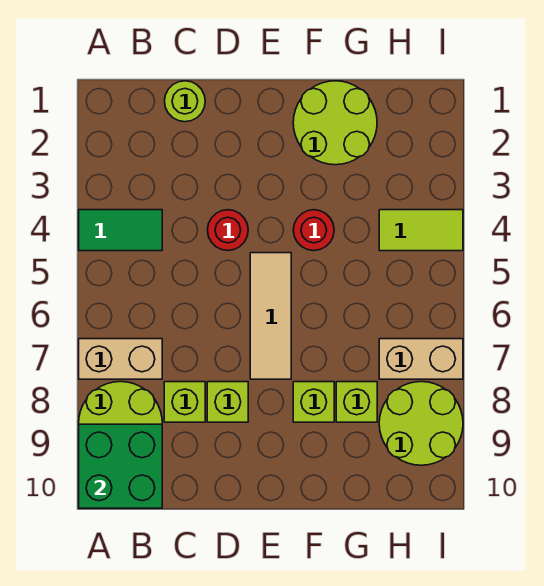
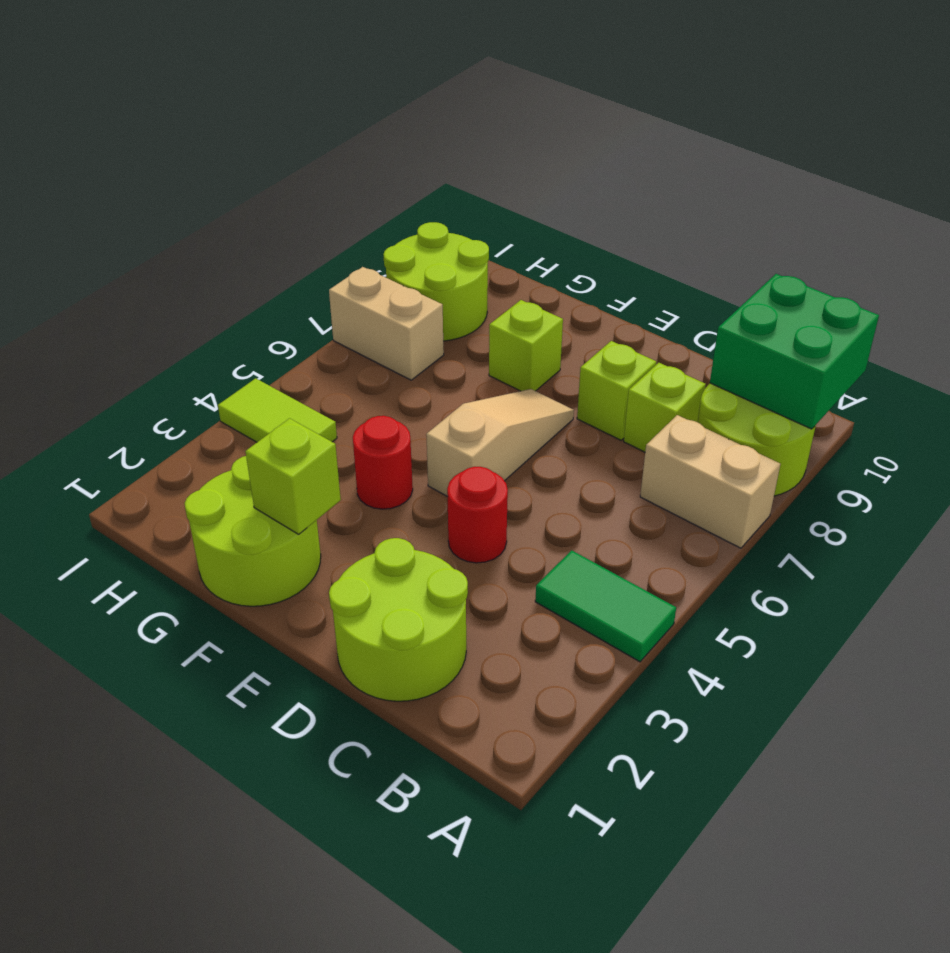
lime round brick C1 level 1 -> lime round brick C1:D2 level 1
tan tile E5:E7 level 1 -> tan slope E5:E7 level 1 top 5
lime brick G8 level 1 -> lime brick F2 level 2

